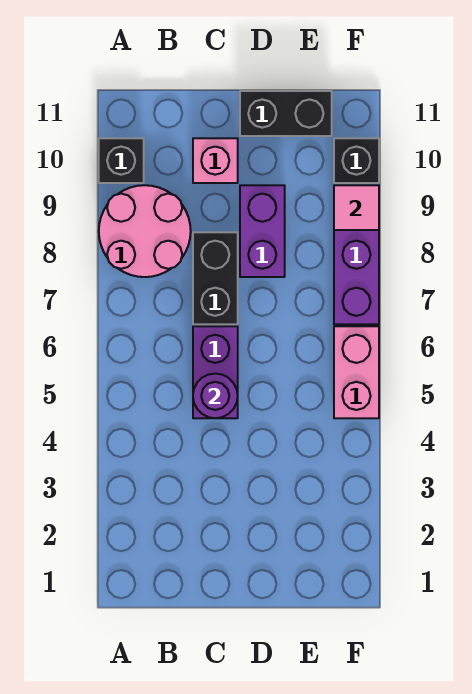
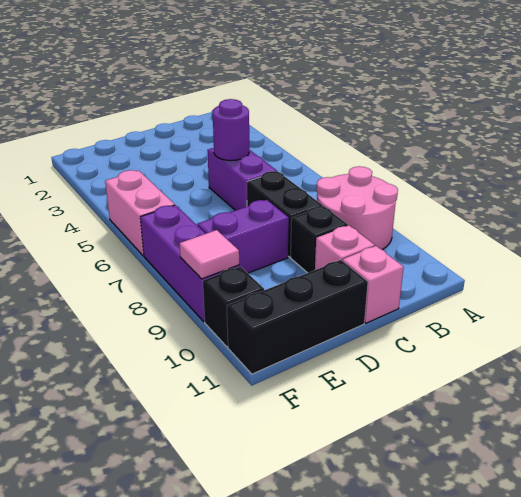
black brick A10 level 1 -> black brick C9 level 1
none -> pink brick C11 level 1
purple brick D8:D9 level 1 -> purple brick D8:E8 level 1
black brick D11:E11 level 1 -> black brick D11:F11 level 1

